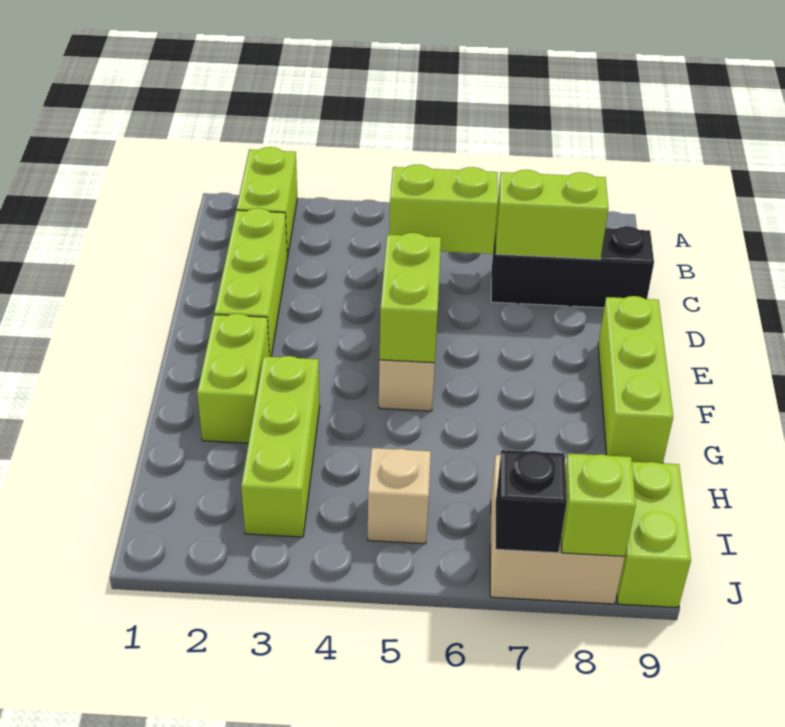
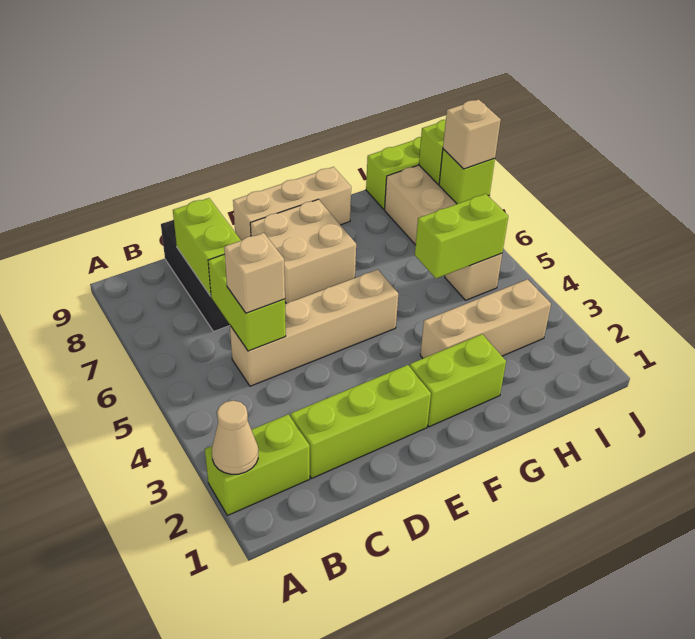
none -> tan cone A2 level 2
none -> tan brick C5 level 3
lime brick E5:F5 level 2 -> lime brick H5:I5 level 2
none -> tan brick E7:F8 level 1
lime brick E9:G9 level 1 -> tan brick E9:G9 level 1
lime brick G3:I3 level 1 -> tan brick G3:I3 level 1
black brick J7 level 2 -> lime brick J7 level 2
none -> tan brick J7 level 3

